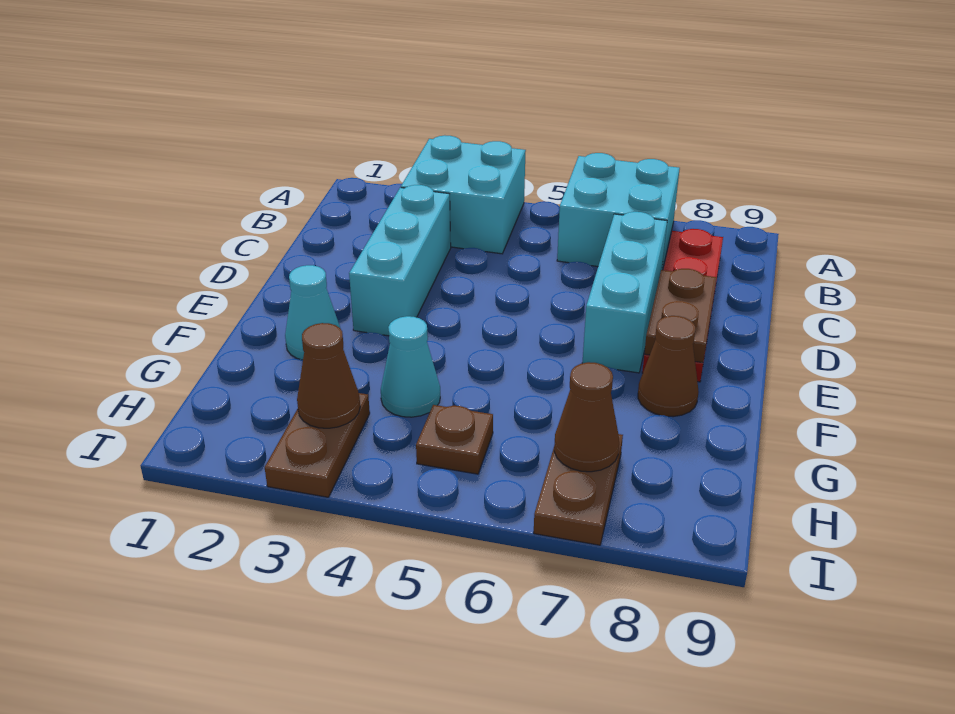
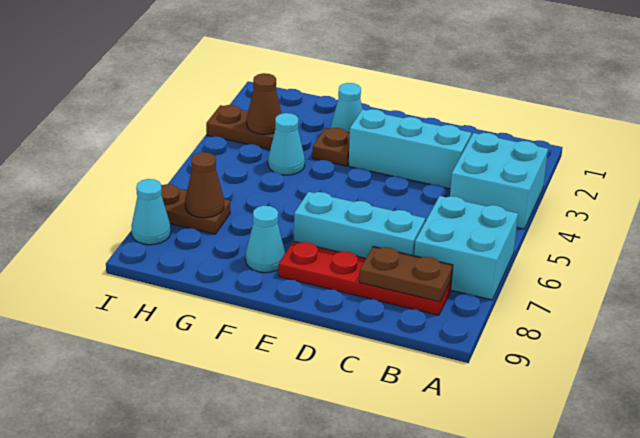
brown plate D8:E8 level 2 -> brown plate B8:C8 level 2
brown cone F8 level 1 -> cyan cone F8 level 1
brown plate H5 level 1 -> brown plate F3 level 1
none -> cyan cone I8 level 1

